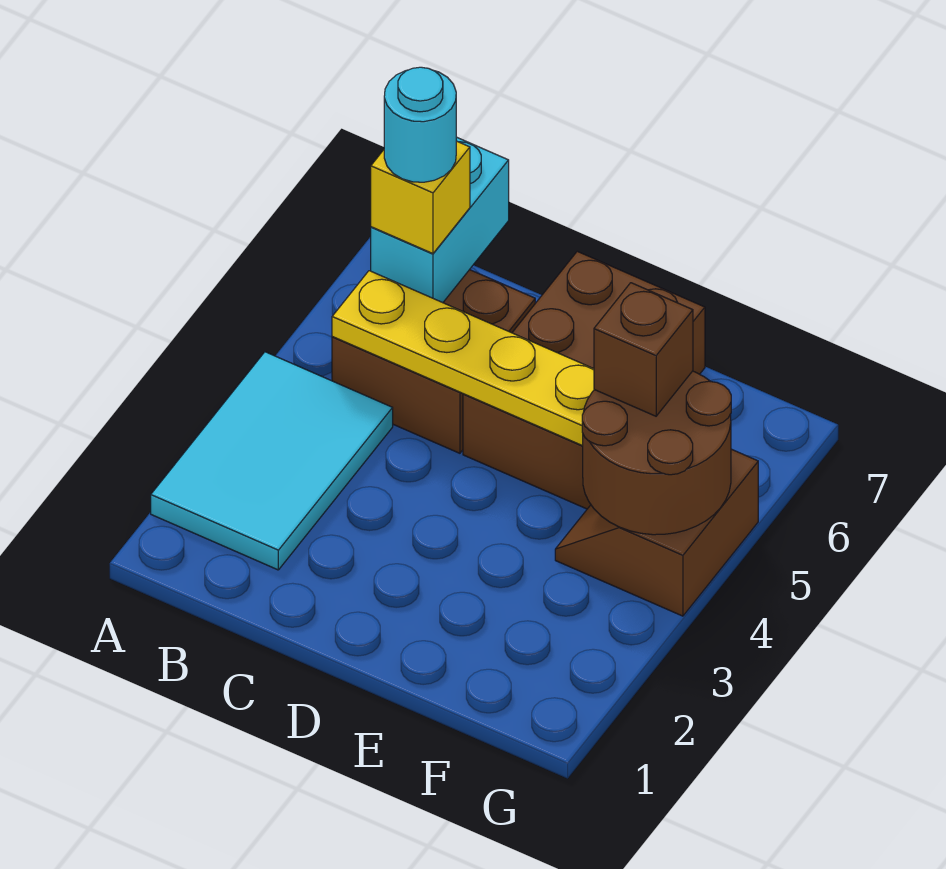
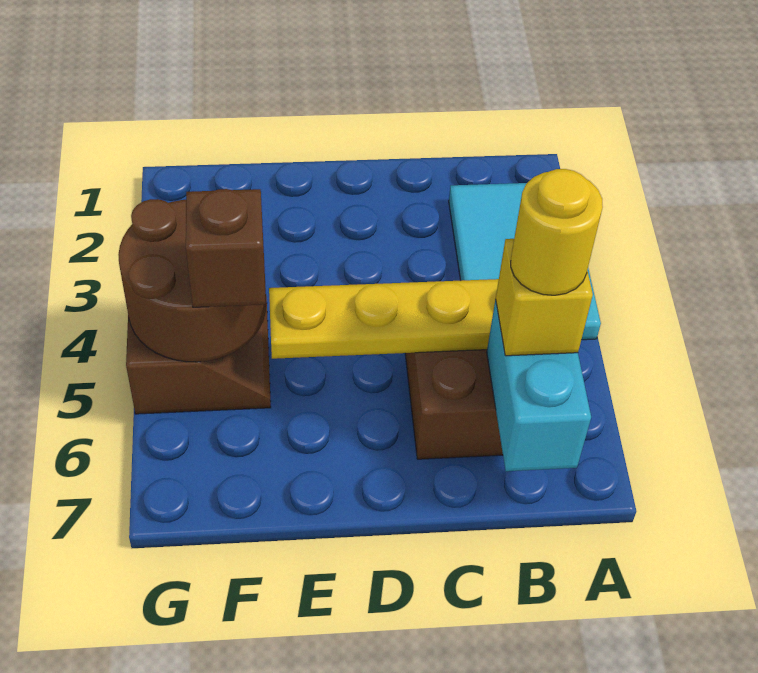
cyan round brick B6 level 4 -> yellow round brick B6 level 4
brown brick D5:E7 level 1 -> none

